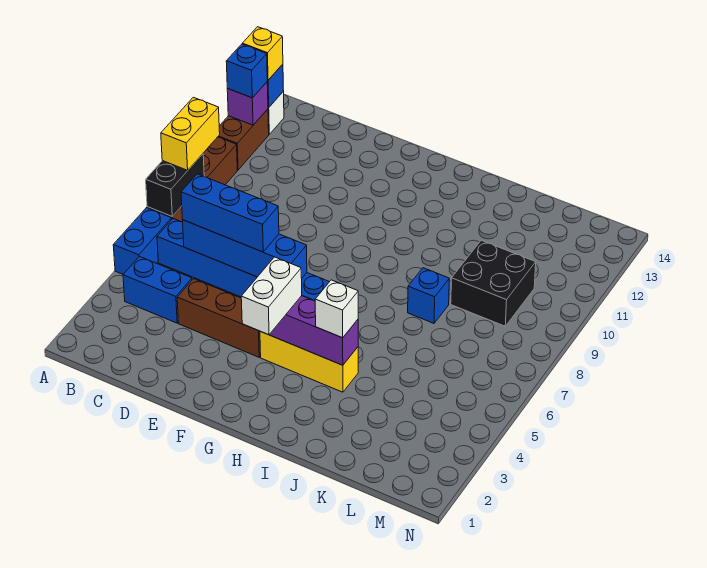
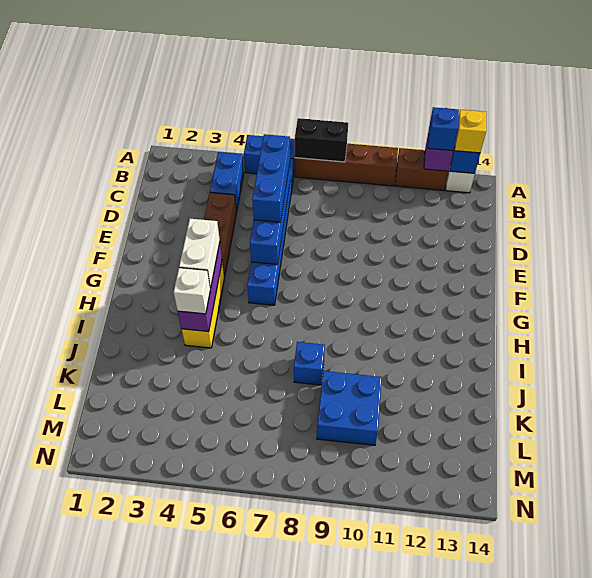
yellow brick A8:A9 level 3 -> none
white brick G3:G4 level 3 -> white brick G4:H4 level 3
black brick K9:L10 level 1 -> blue brick K9:L10 level 1

